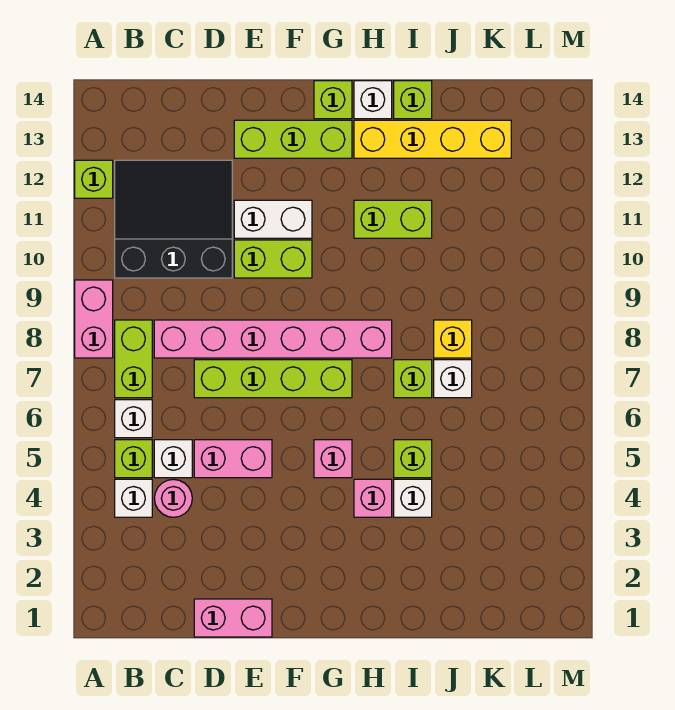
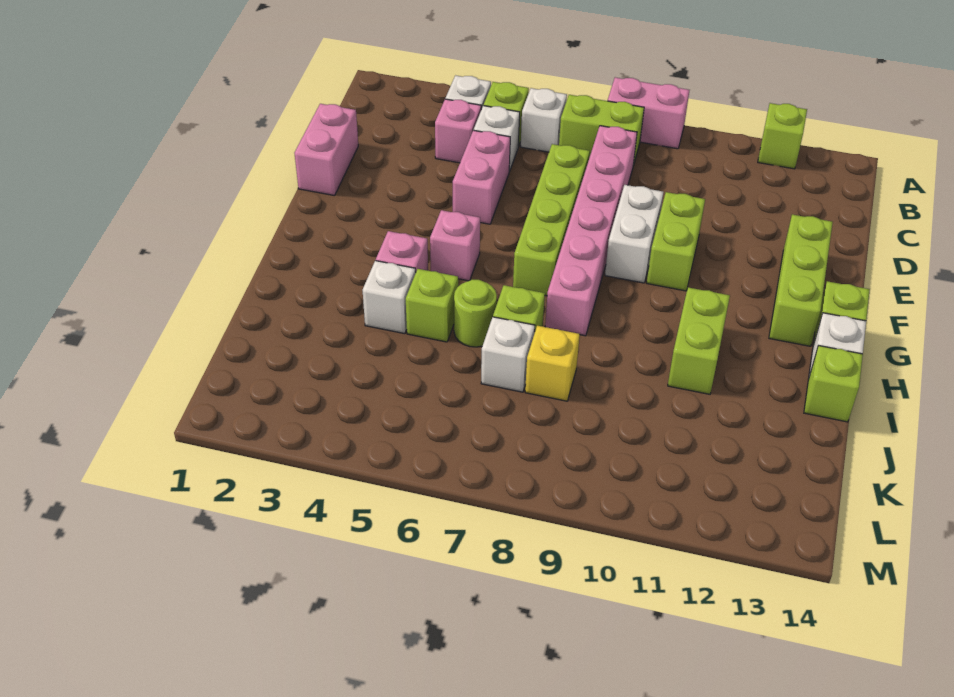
black slope B10:D12 level 1 top 10 -> none
pink round brick C4 level 1 -> pink brick C4 level 1
white brick E11:F11 level 1 -> white brick E9:F9 level 1
yellow brick H13:K13 level 1 -> none
none -> lime round brick I6 level 1

